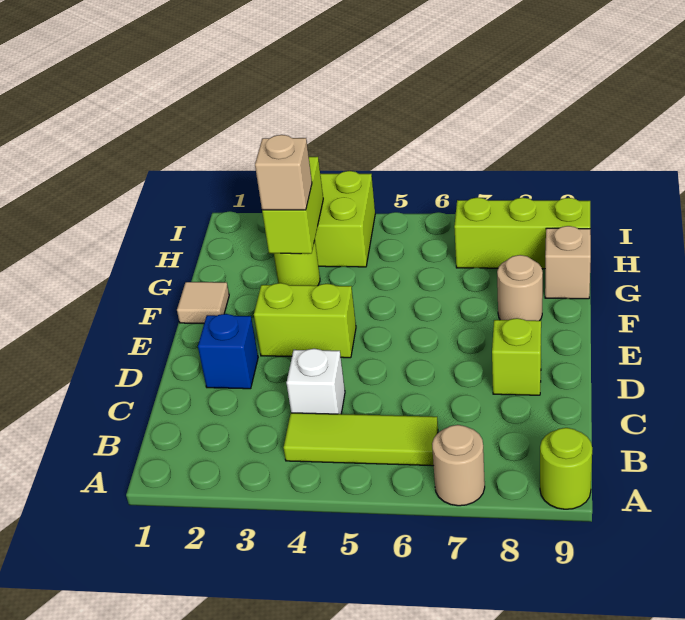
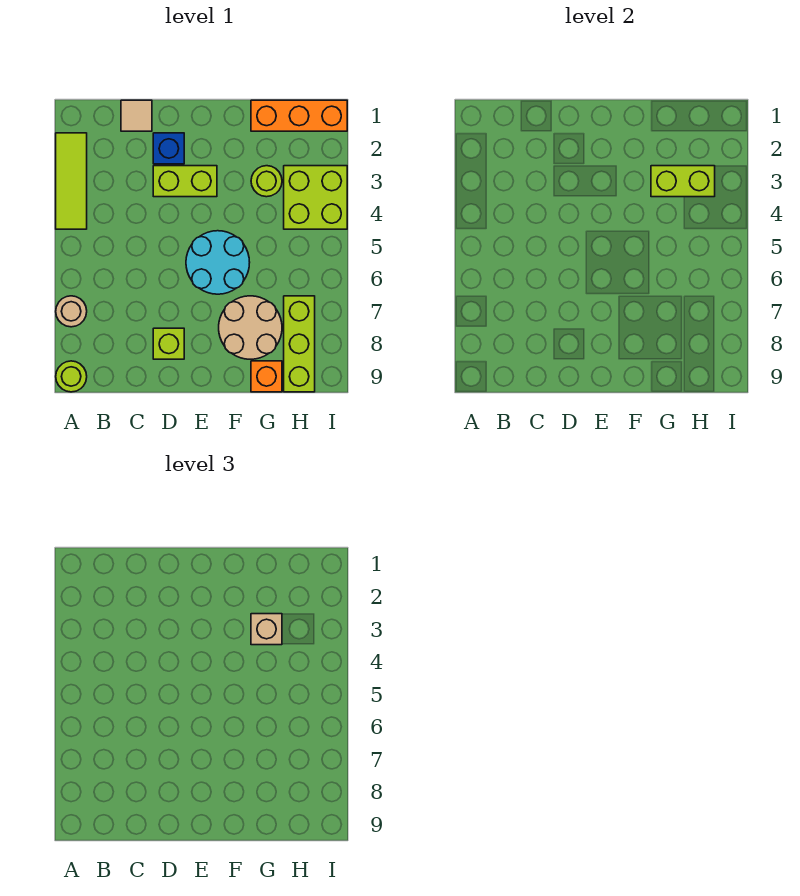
lime tile B4:B6 level 1 -> lime tile A2:A4 level 1
white brick C4 level 1 -> none
lime brick E3:E4 level 1 -> lime brick D3:E3 level 1
none -> cyan round brick E5:F6 level 1
tan tile F1 level 1 -> tan tile C1 level 1
tan round brick F8 level 1 -> tan round brick F7:G8 level 1
none -> orange brick G1:I1 level 1
tan brick G9 level 1 -> orange brick G9 level 1

